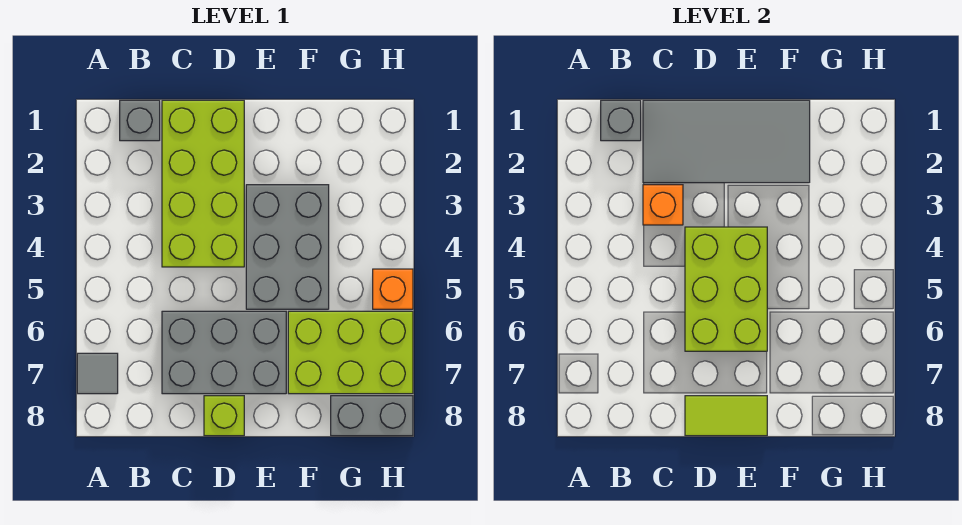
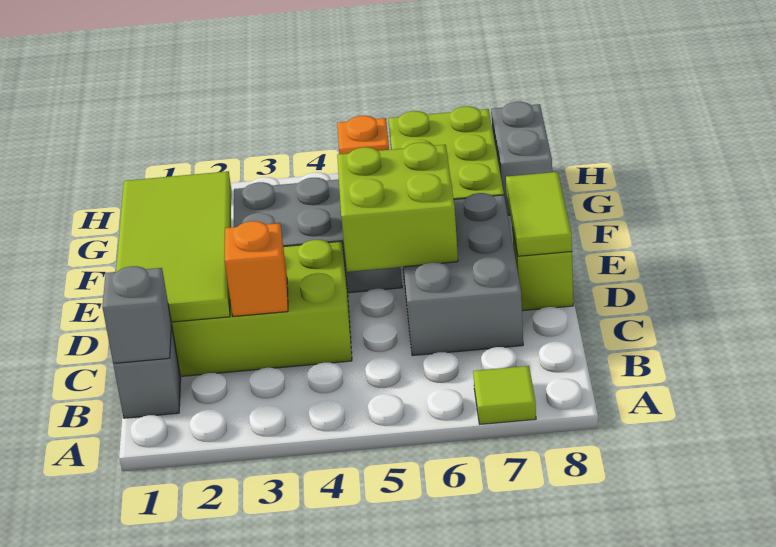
grey tile A7 level 1 -> lime tile A7 level 1
grey tile C1:F2 level 2 -> lime tile C1:F2 level 2
lime brick D4:E6 level 2 -> lime brick D5:E6 level 2

